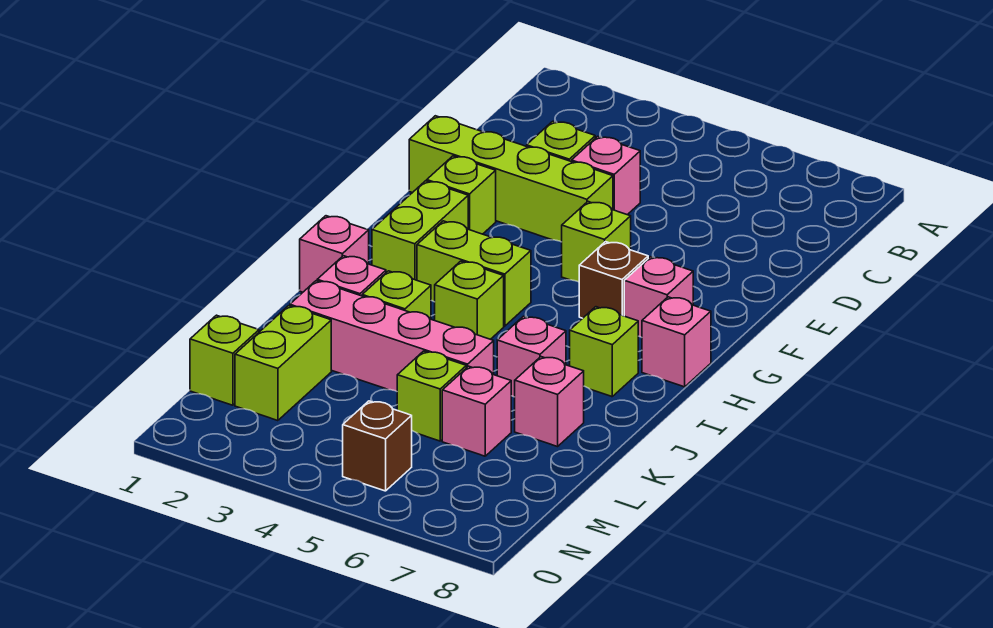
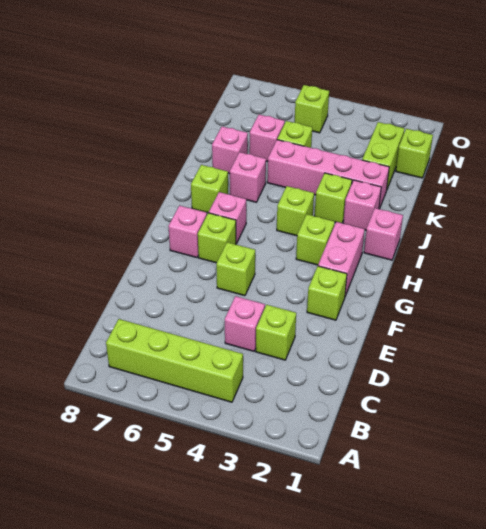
lime brick E1:E4 level 1 -> lime brick B4:B7 level 1
lime brick G2:H2 level 1 -> pink brick G2:H2 level 1
brown brick G6 level 1 -> lime brick G6 level 1
lime brick H3:H4 level 1 -> lime brick H3 level 1
pink brick H8 level 1 -> pink brick H6 level 1
brown brick N5 level 1 -> lime brick N5 level 1

